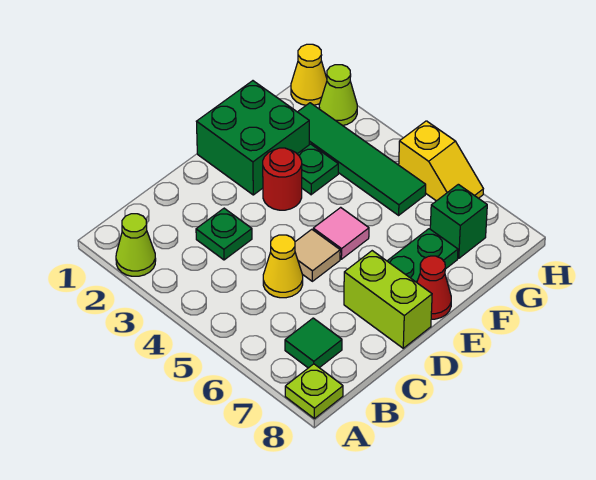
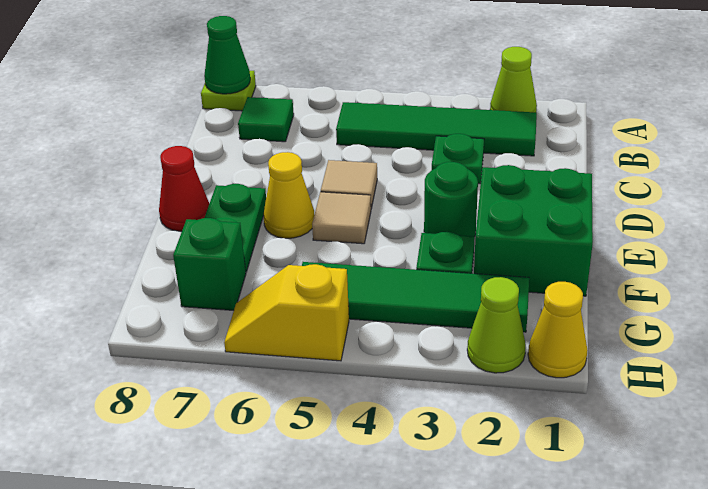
none -> green cone A8 level 2
none -> green tile B2:B5 level 1
yellow cone C5 level 1 -> yellow cone E6 level 1
lime brick D7:D8 level 1 -> none
red round brick E3 level 1 -> green round brick E3 level 1
pink tile E5 level 1 -> tan tile E5 level 1

